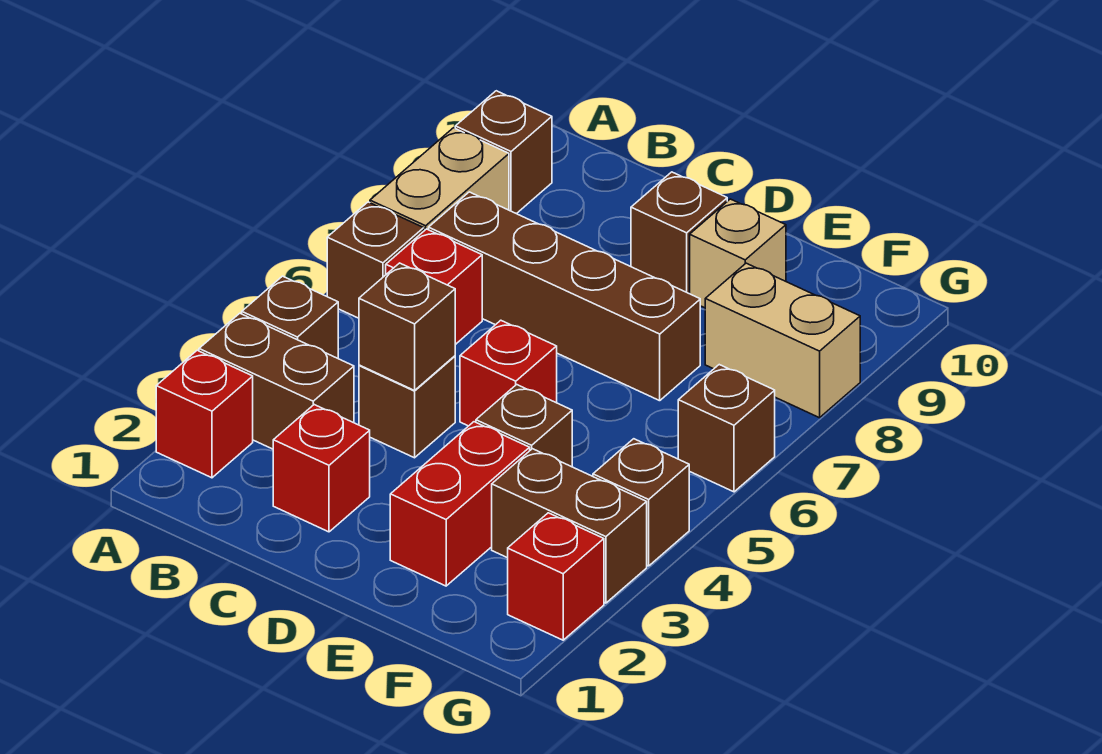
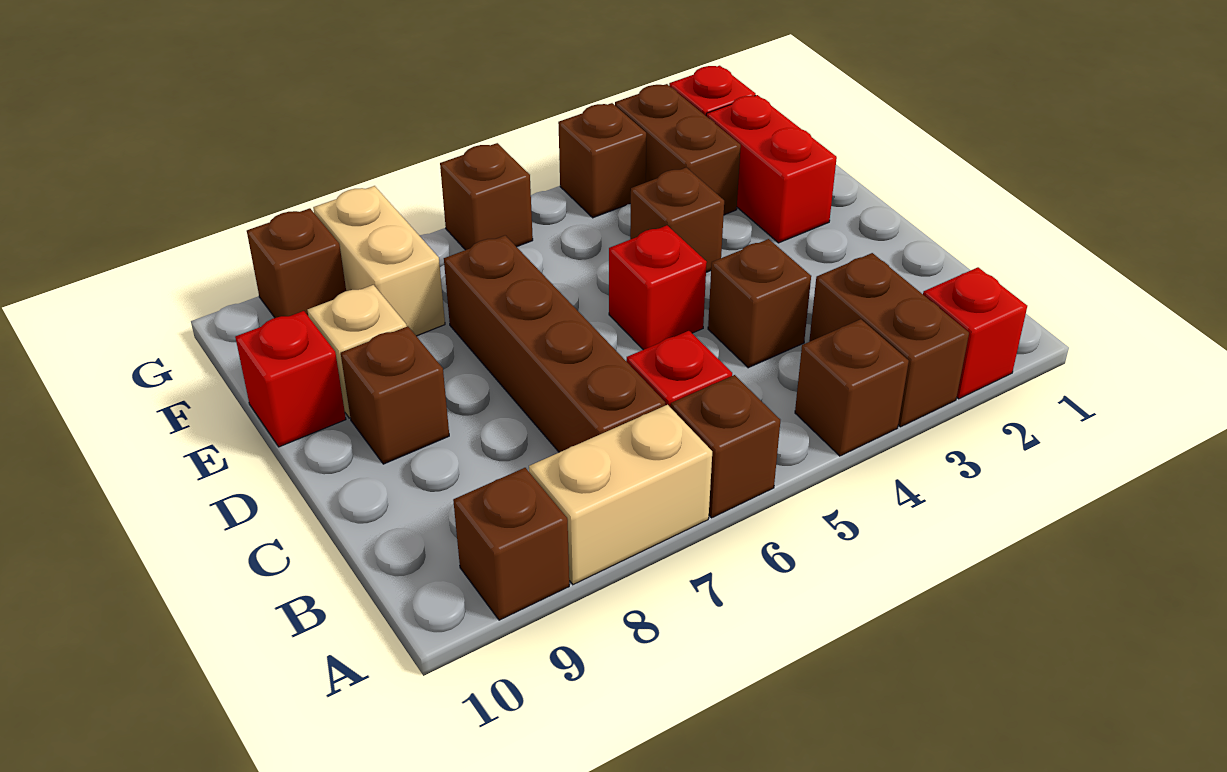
red brick C2 level 1 -> red brick E10 level 1
brown brick C4 level 2 -> brown brick G9 level 1
red brick E2:E3 level 1 -> red brick E2:F2 level 1

